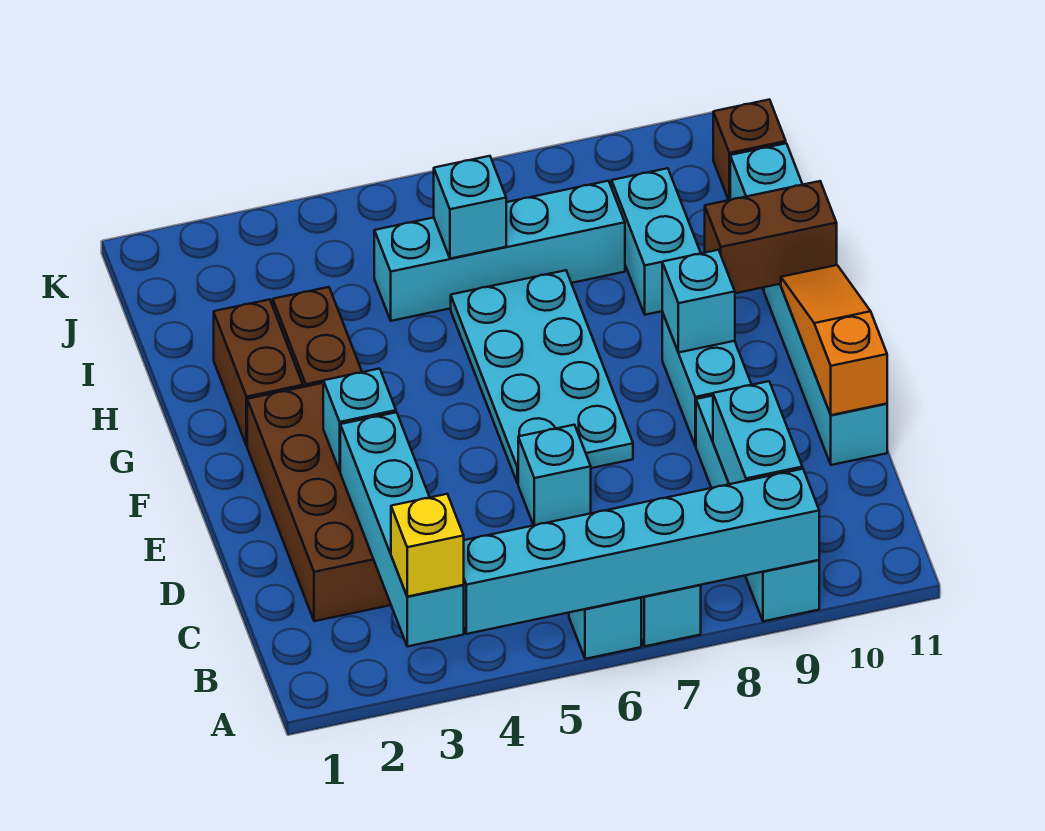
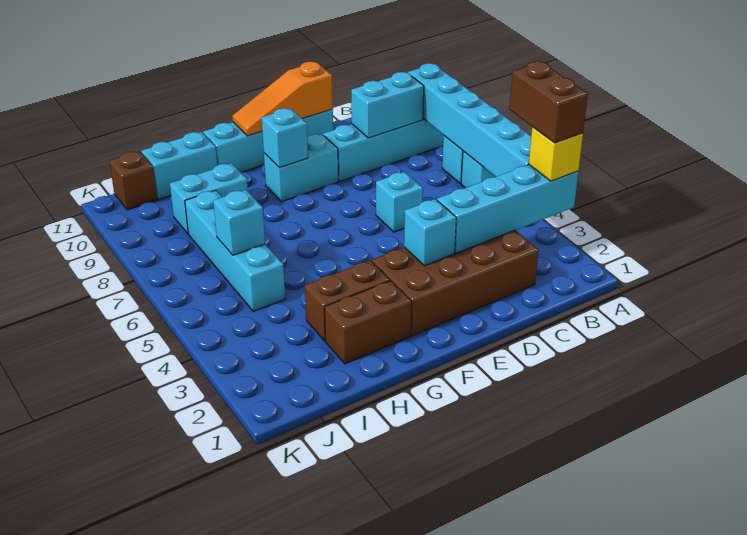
cyan plate E6:H7 level 1 -> none
brown brick G10:G11 level 2 -> brown brick A3:A4 level 4

